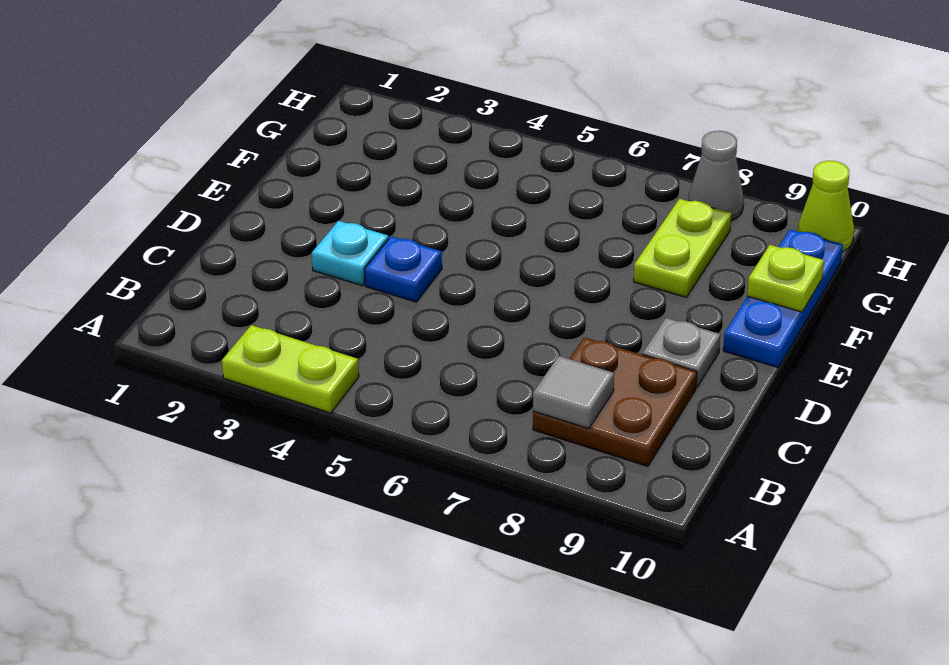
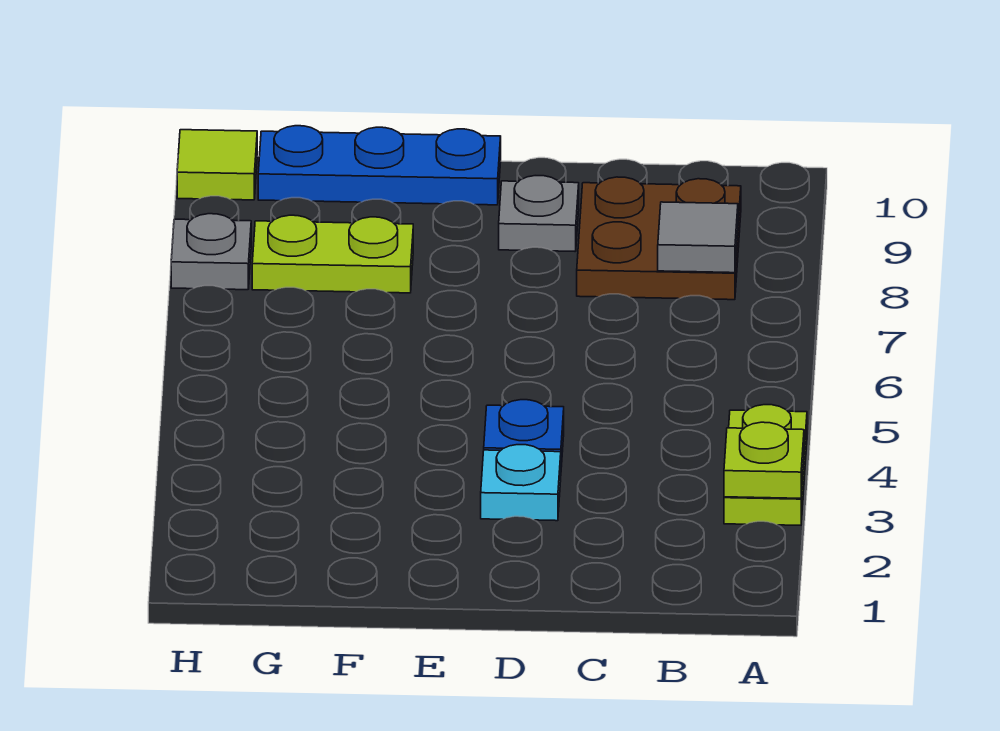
lime plate F10 level 2 -> lime plate A3 level 2
grey cone H8 level 1 -> grey plate H8 level 1
lime cone H10 level 1 -> lime tile H10 level 1

